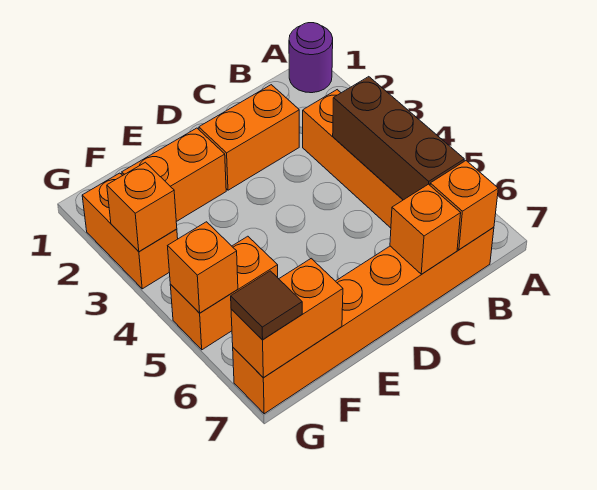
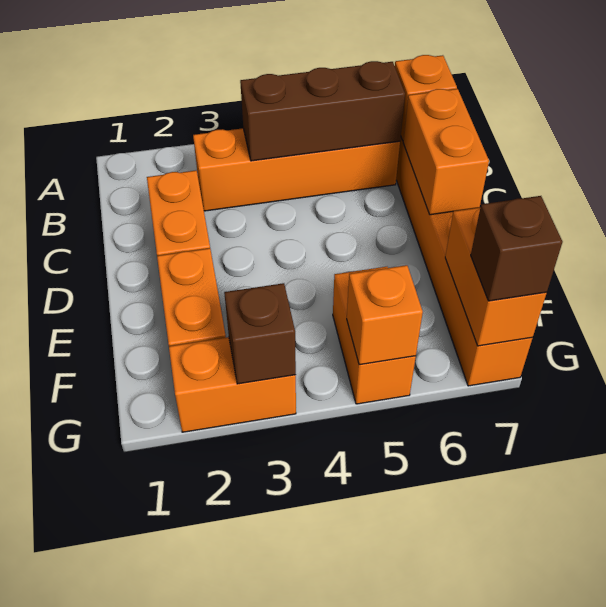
purple round brick A1 level 1 -> none
orange brick C7 level 2 -> orange brick C7:D7 level 2
orange brick G3 level 2 -> brown brick G3 level 2
brown tile G7 level 3 -> brown brick G7 level 3

